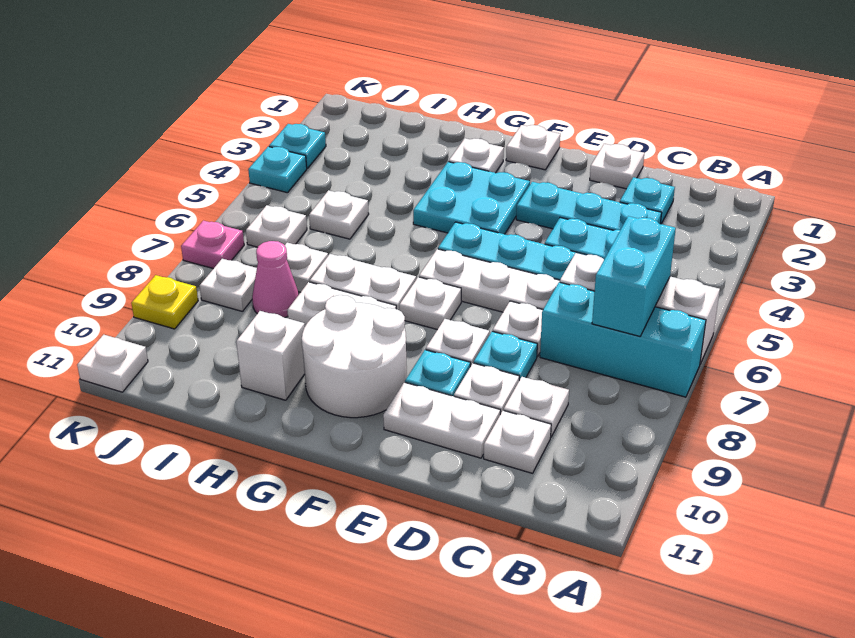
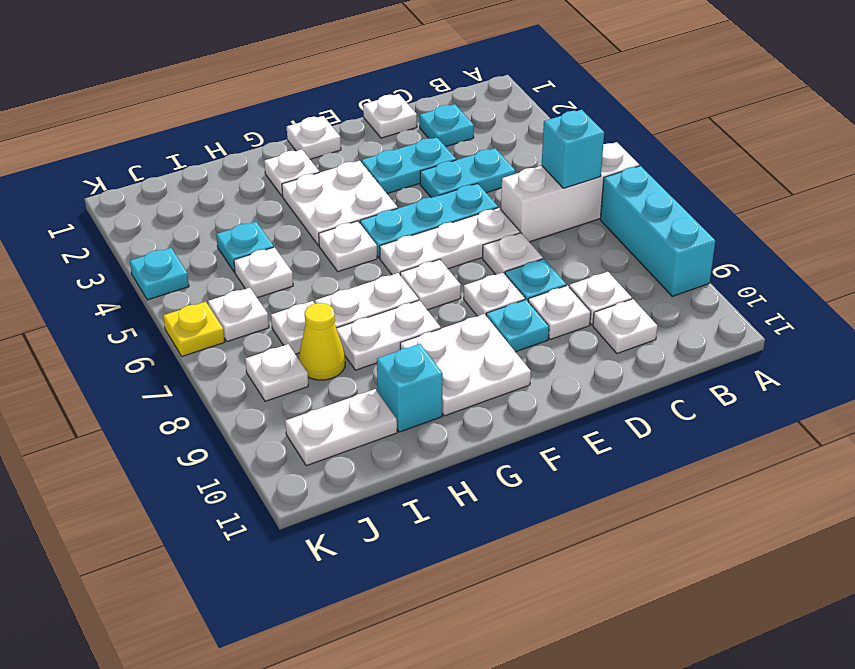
cyan brick A7:C7 level 1 -> cyan brick A7:A9 level 1
cyan brick B6:B7 level 2 -> cyan brick B6 level 2
cyan plate C3:E3 level 1 -> cyan plate D3:E3 level 1
white plate D10:E10 level 1 -> white plate I10:J10 level 1
cyan plate F3:G4 level 1 -> white plate F3:G4 level 1
white round brick F9:G10 level 1 -> white plate F9:G10 level 1
white brick H10 level 1 -> cyan brick H10 level 1
pink cone I8 level 1 -> yellow cone I8 level 1
cyan plate K3 level 1 -> cyan plate I4 level 1
pink plate K7 level 1 -> none
yellow plate K9 level 1 -> yellow plate K6 level 1
white plate K11 level 1 -> white plate G5 level 1

